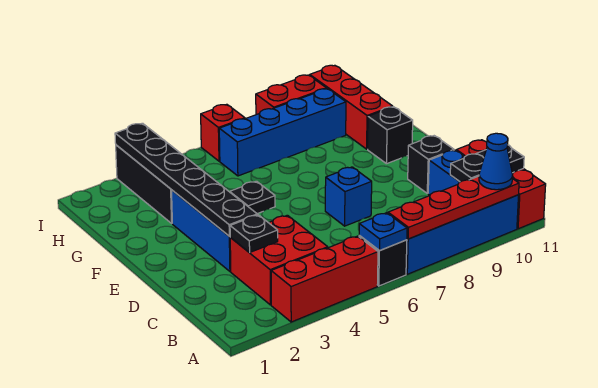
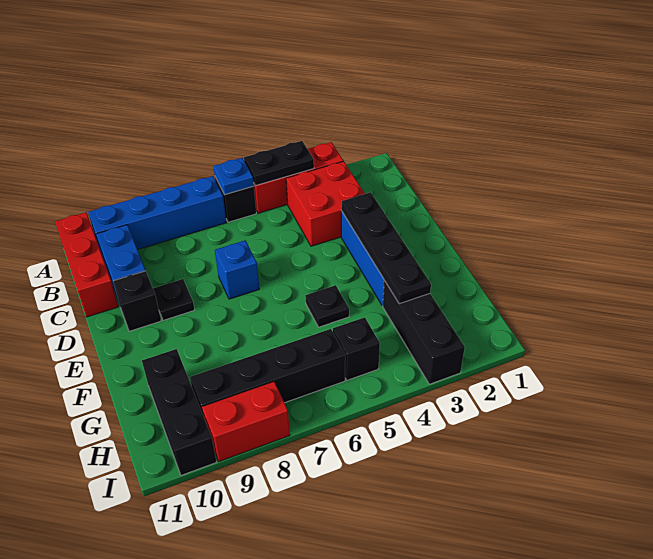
red plate A7:A10 level 2 -> none
blue cone A10 level 3 -> none
black plate B10:B11 level 2 -> black plate A4:A5 level 2
black plate C3 level 2 -> black plate D9 level 1
black plate D3:I3 level 2 -> black plate D3:G3 level 2
black brick F10 level 1 -> black brick H5 level 1
red brick G10:I10 level 1 -> black brick G10:I10 level 1
blue brick H6:H9 level 1 -> black brick H6:H9 level 1
red brick I6 level 1 -> none

